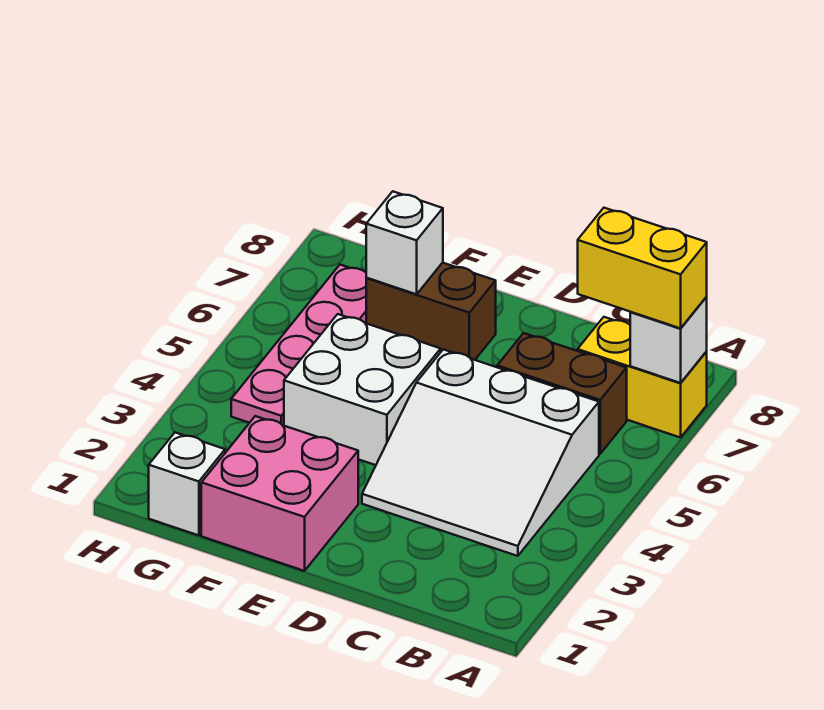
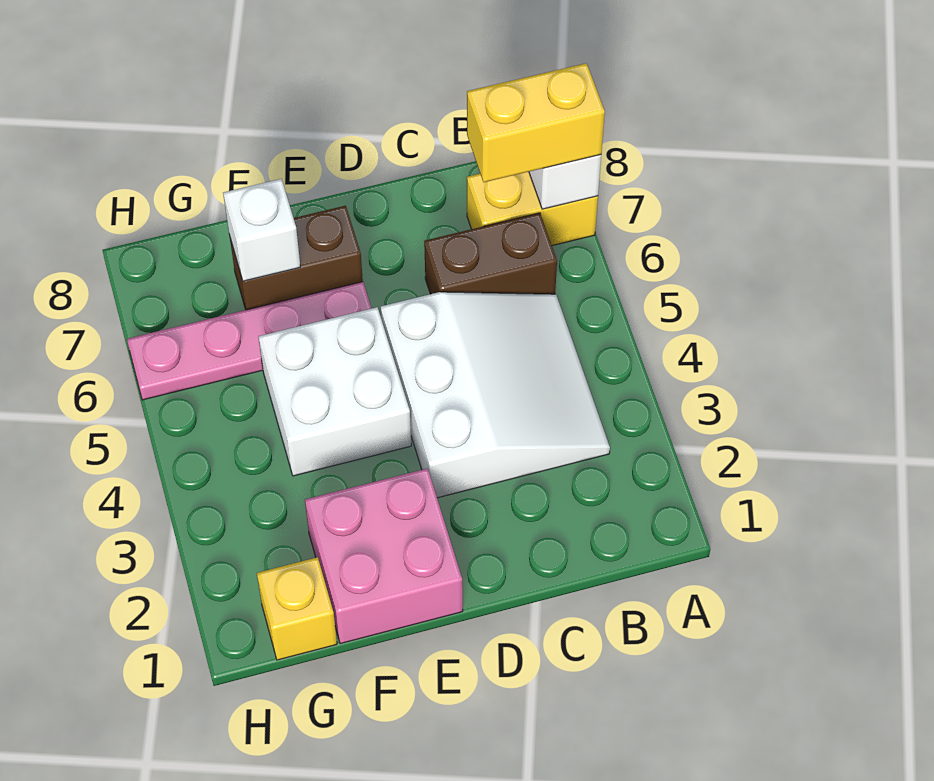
white slope B3:D5 level 1 top 5 -> white slope B3:D5 level 1 top D
white brick G1 level 1 -> yellow brick G1 level 1
pink plate G4:G7 level 1 -> pink plate E6:H6 level 1

